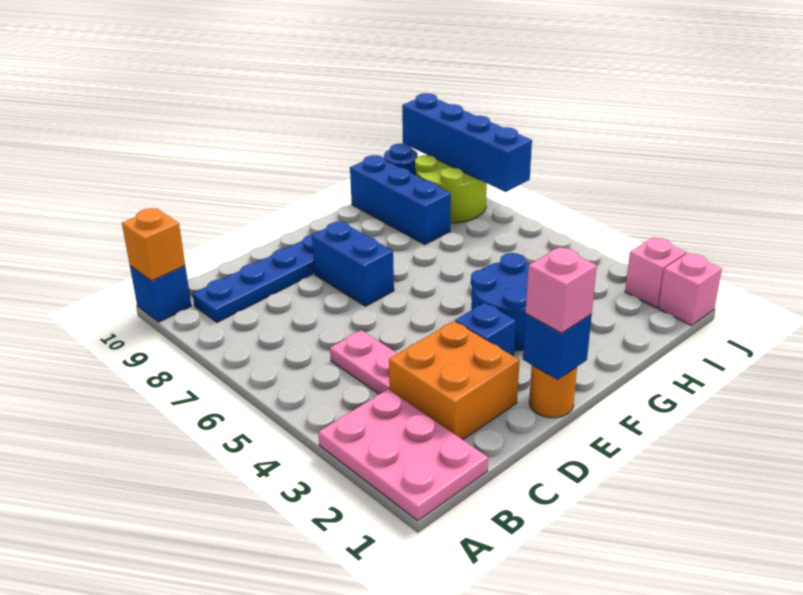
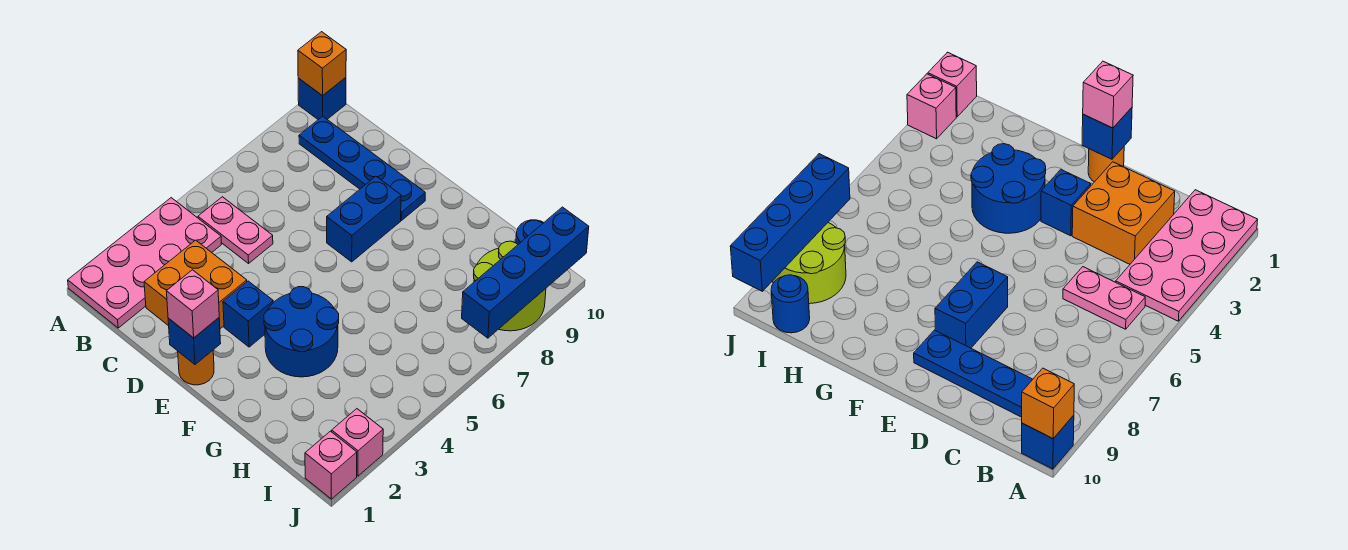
pink plate A1:B3 level 1 -> pink plate A1:B4 level 1
pink plate C4:C5 level 1 -> pink plate B5:C5 level 1
blue brick H8:H10 level 1 -> none

